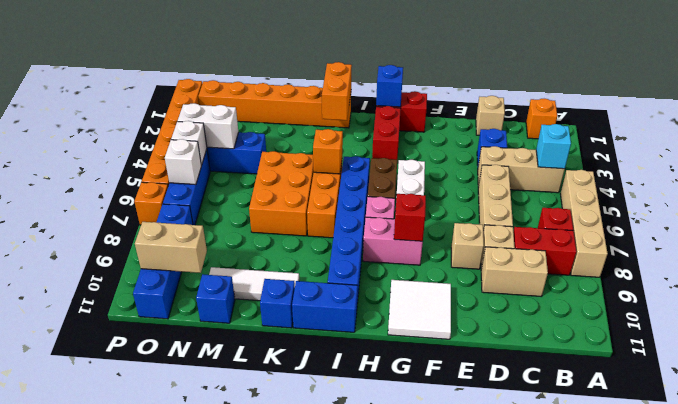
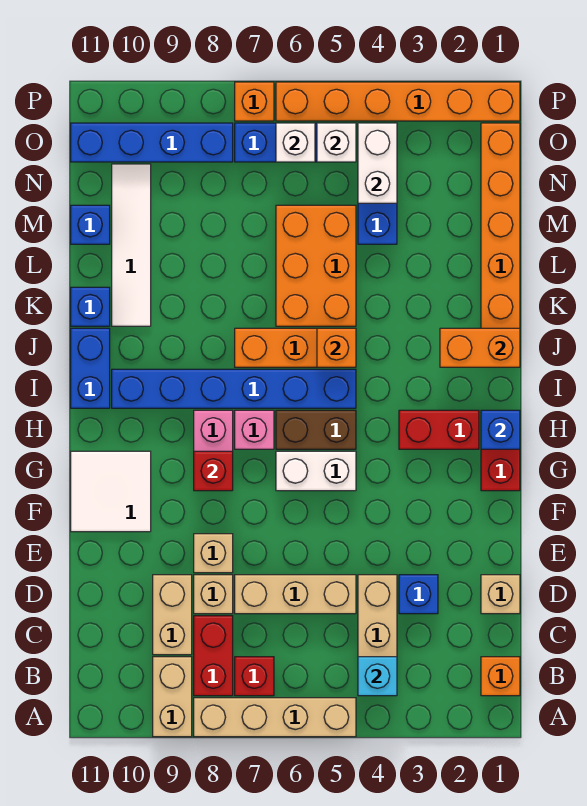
orange brick K5:L7 level 1 -> orange brick K5:M6 level 1
white tile K10:M10 level 1 -> white tile K10:N10 level 1
tan brick N10:O10 level 2 -> tan brick A9:B9 level 1

